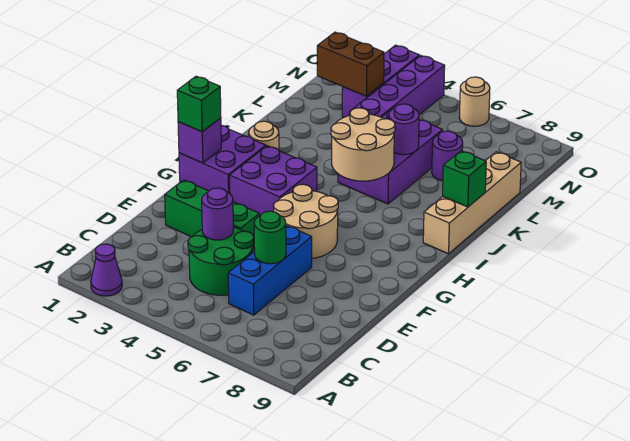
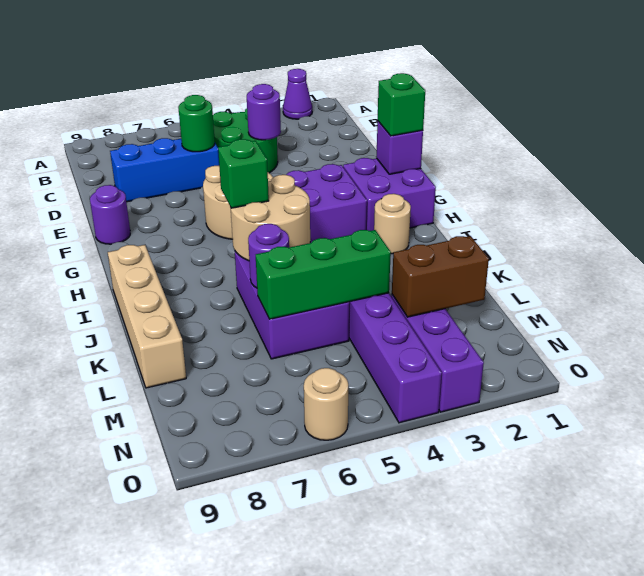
blue brick C6:E6 level 1 -> blue brick D6:D8 level 1
green brick E2:E4 level 1 -> green brick L4:L6 level 2
green brick J9 level 2 -> green brick I6 level 3
purple round brick L7 level 1 -> purple round brick F9 level 1

